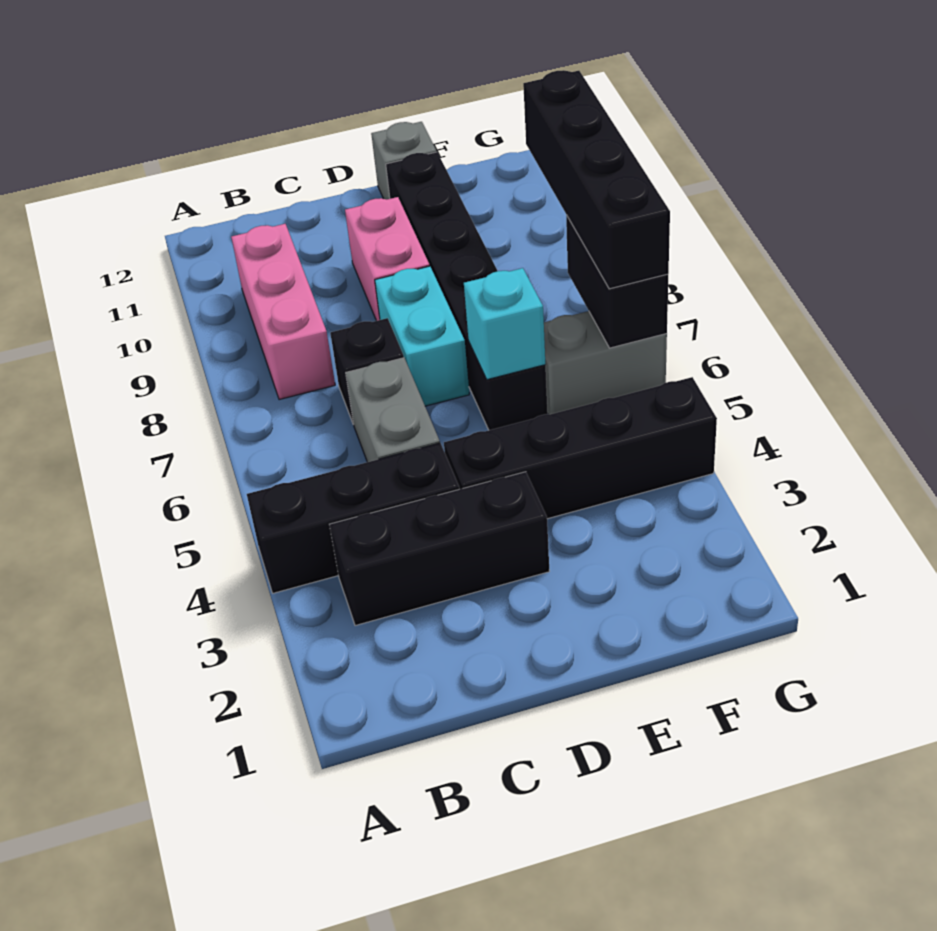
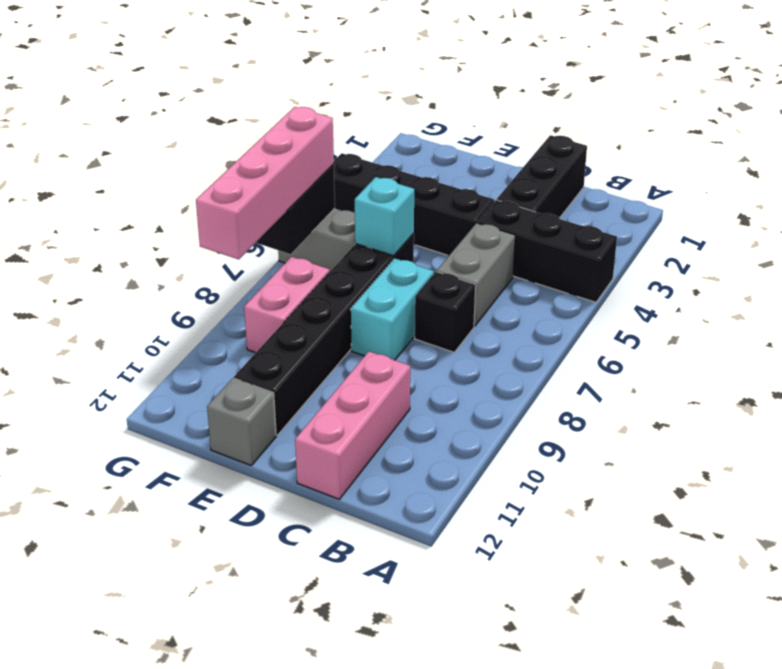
black brick B3:D3 level 1 -> black brick C1:C3 level 1
pink brick B8:B10 level 1 -> pink brick C10:C12 level 1
pink brick D9:D10 level 1 -> pink brick F8:F9 level 1
black brick G6:G9 level 3 -> pink brick G6:G9 level 3

